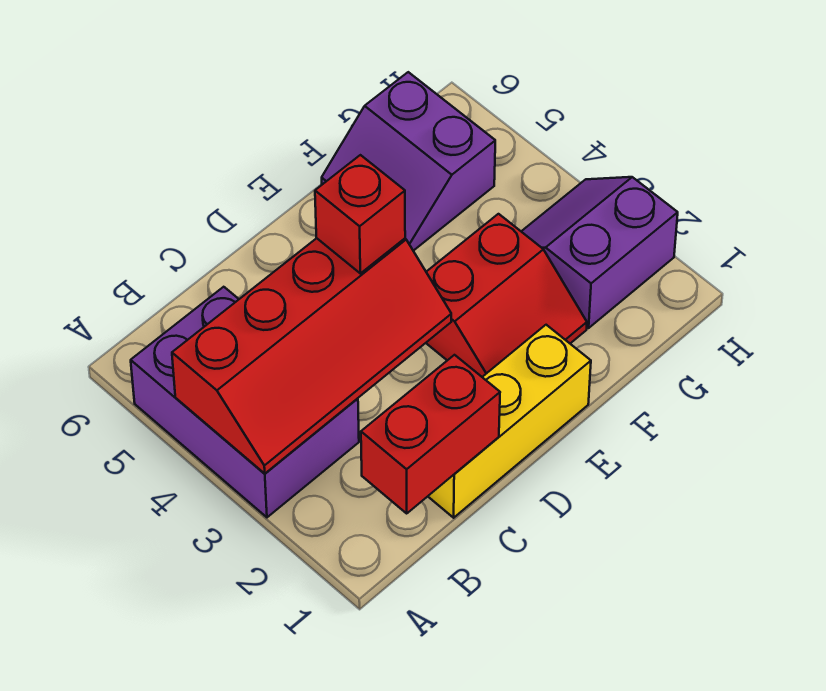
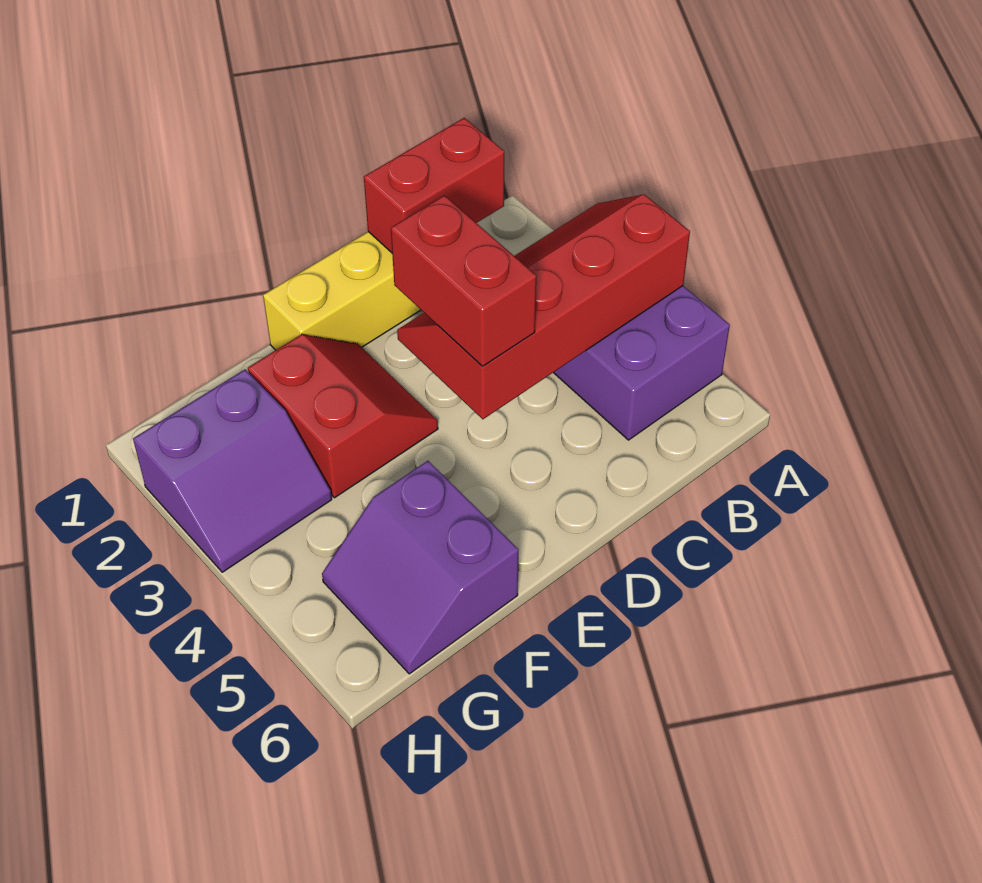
red brick D4 level 3 -> red brick D3:D4 level 3
red slope E2:F3 level 1 top 3 -> red slope E2:F3 level 1 top F
purple slope F5:G6 level 1 top G -> purple slope F5:G6 level 1 top F

